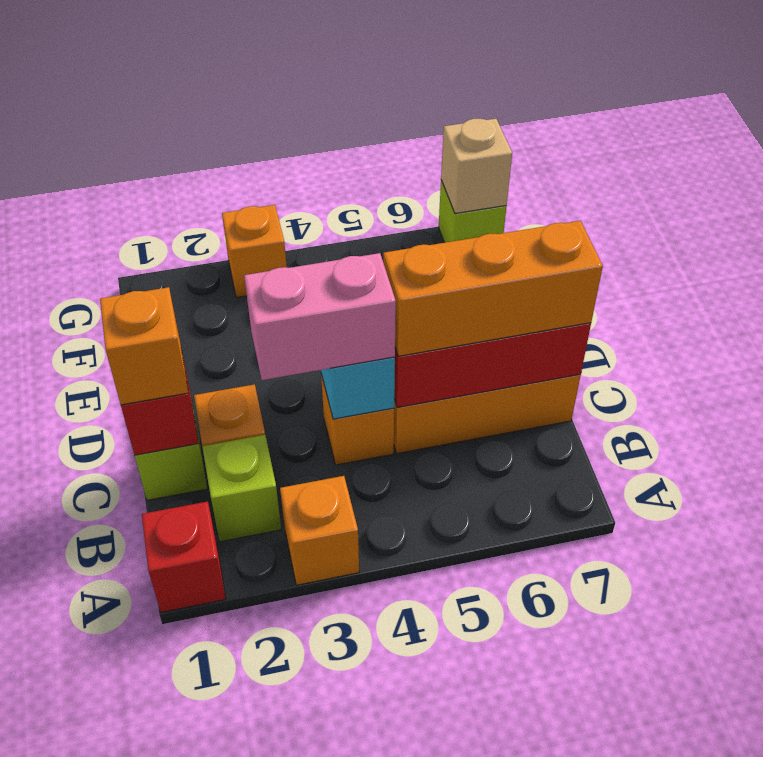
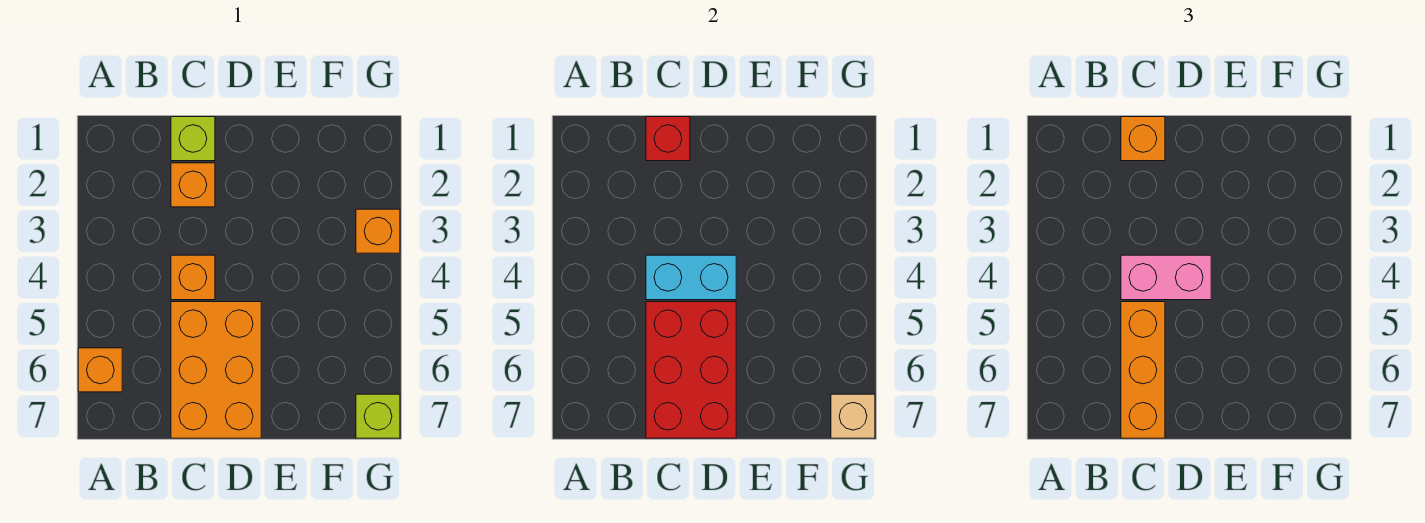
red brick A1 level 1 -> none
orange brick A3 level 1 -> orange brick A6 level 1
lime brick B2 level 1 -> none
pink brick C3:C4 level 3 -> pink brick C4:D4 level 3

